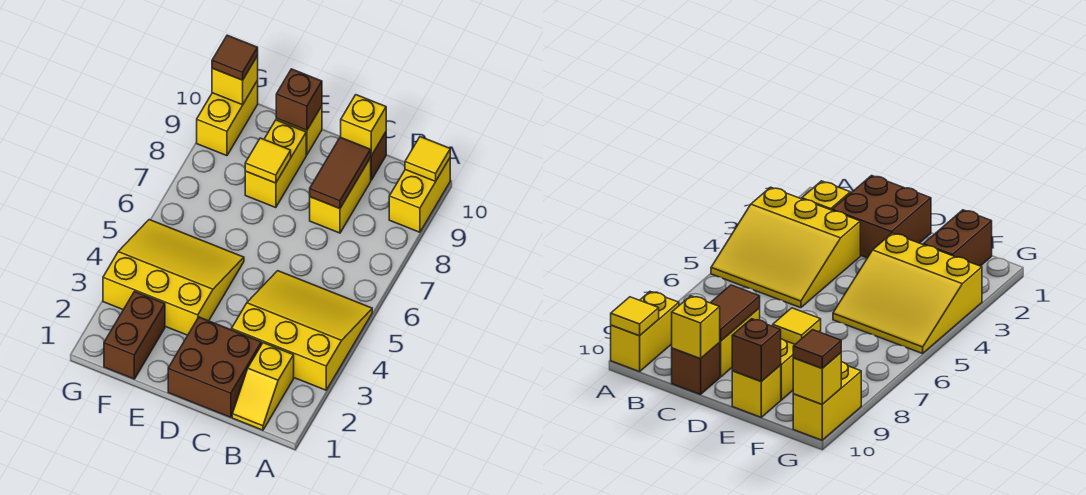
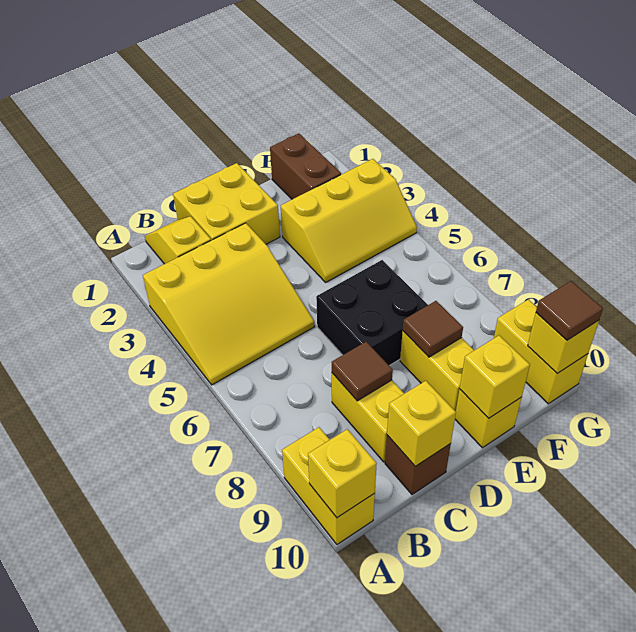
yellow tile A10 level 2 -> yellow brick A10 level 2
brown brick C1:D2 level 1 -> yellow brick C1:D2 level 1
brown tile C8:C9 level 2 -> brown tile C8 level 2
none -> black brick D6:E7 level 1
yellow slope E3:G5 level 1 top 3 -> yellow slope E3:G4 level 1 top 3
yellow tile E8 level 2 -> brown tile E8 level 2
brown brick E10 level 2 -> yellow brick E10 level 2

